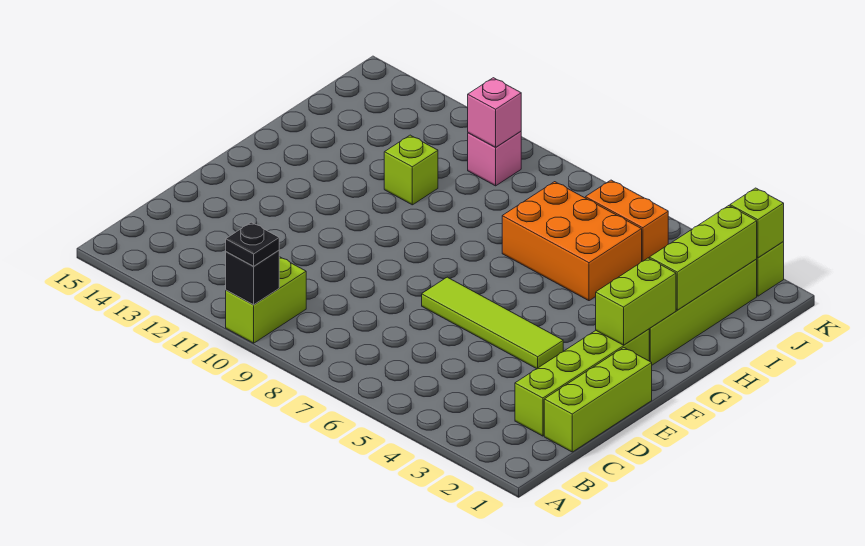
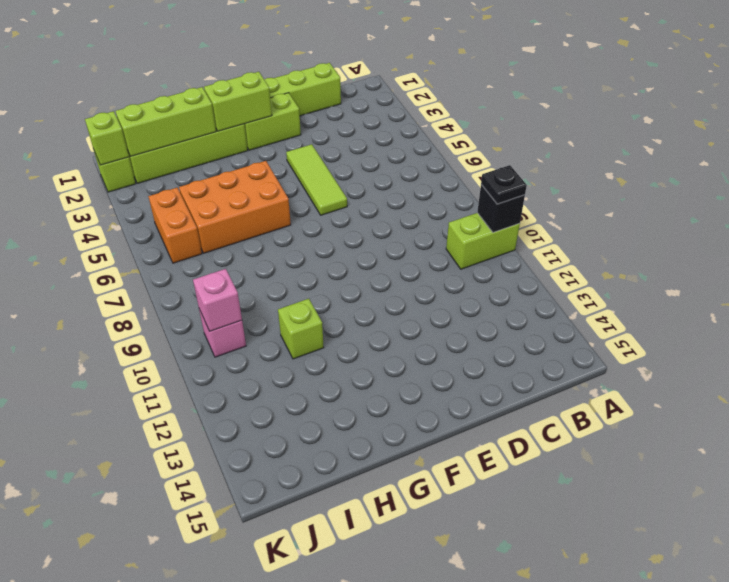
lime brick C2:F2 level 1 -> lime brick E2:F2 level 1
lime tile E4:E7 level 1 -> lime tile E4:E6 level 1
orange brick H5:I7 level 1 -> orange brick G5:I6 level 1

